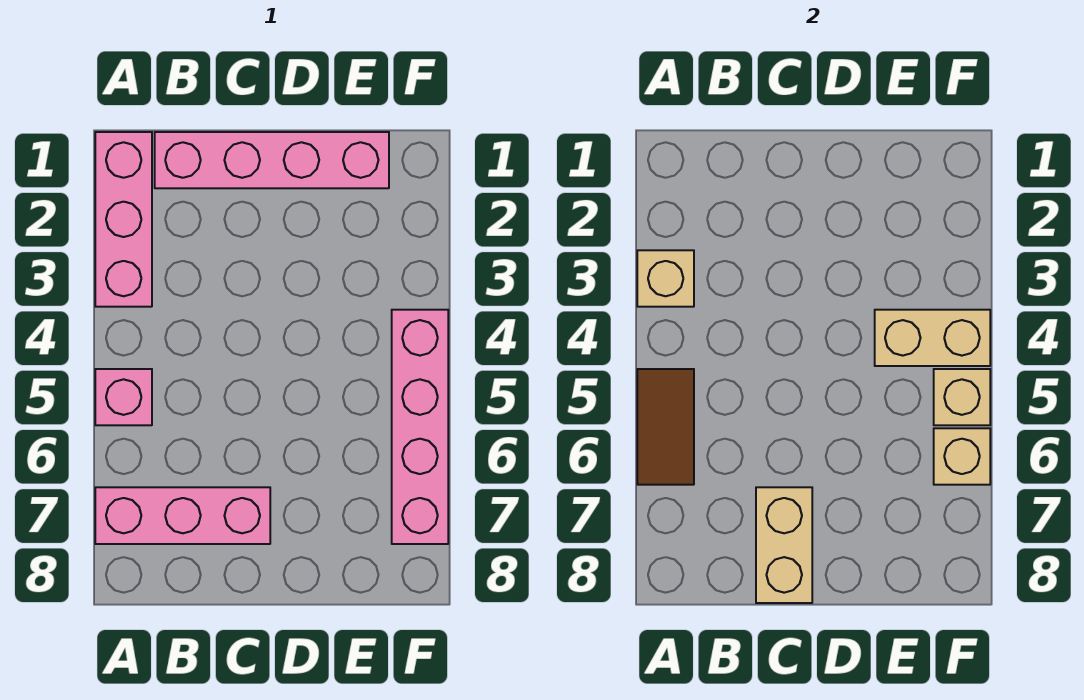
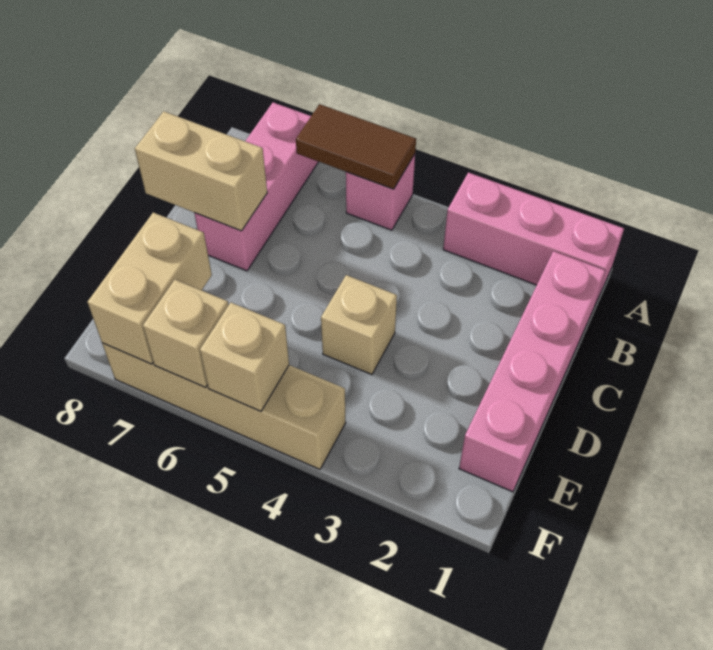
tan brick A3 level 2 -> tan brick D4 level 1
tan brick E4:F4 level 2 -> tan brick E7:F7 level 2
pink brick F4:F7 level 1 -> tan brick F4:F7 level 1

